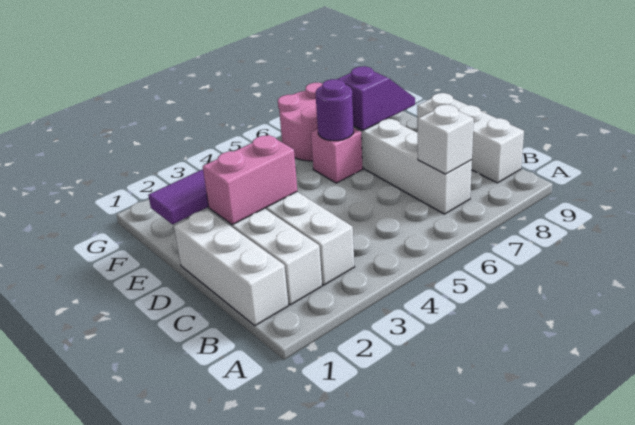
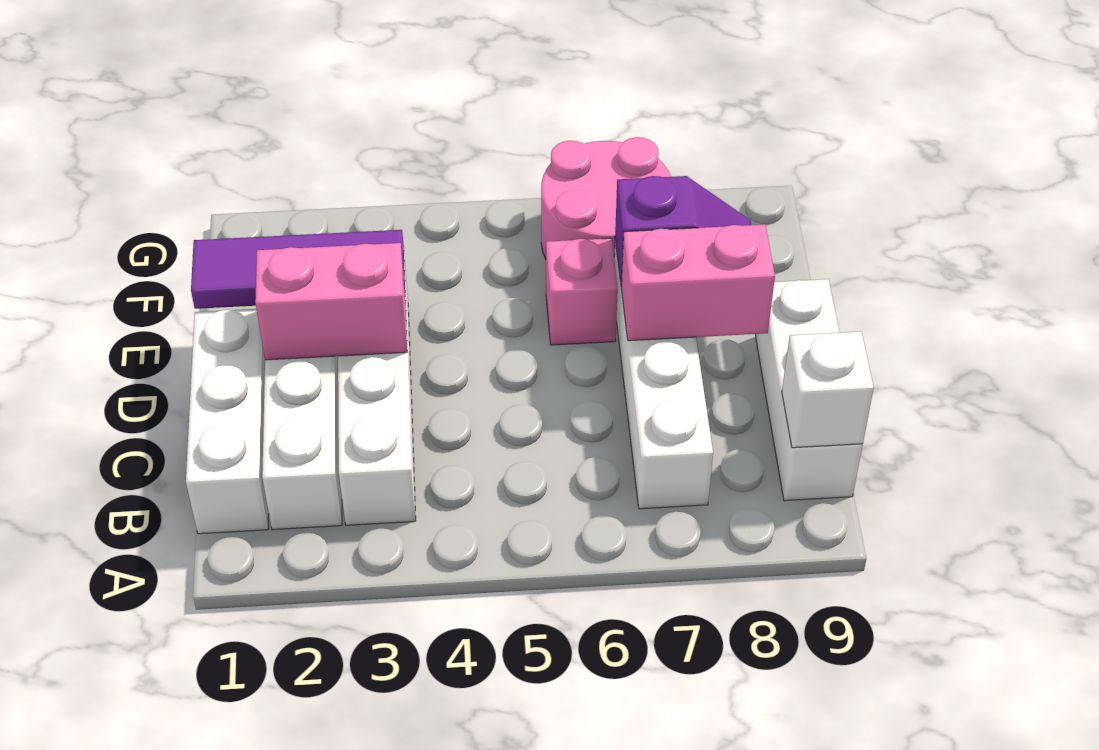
white brick B7 level 2 -> white brick B9 level 2
none -> pink brick D7:D8 level 2
purple round brick E6 level 2 -> none

